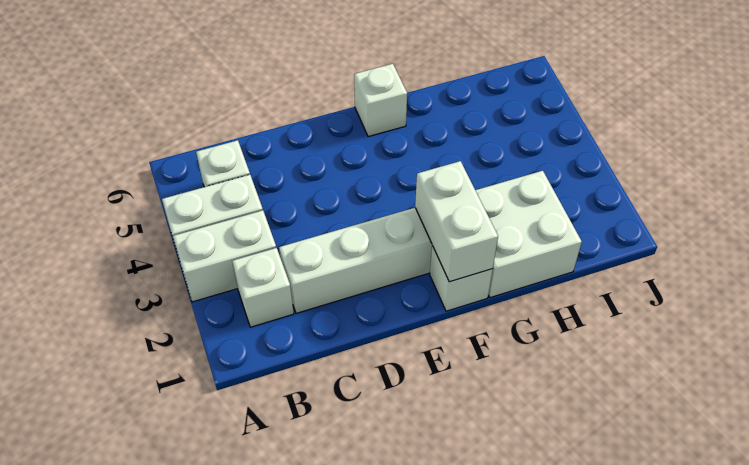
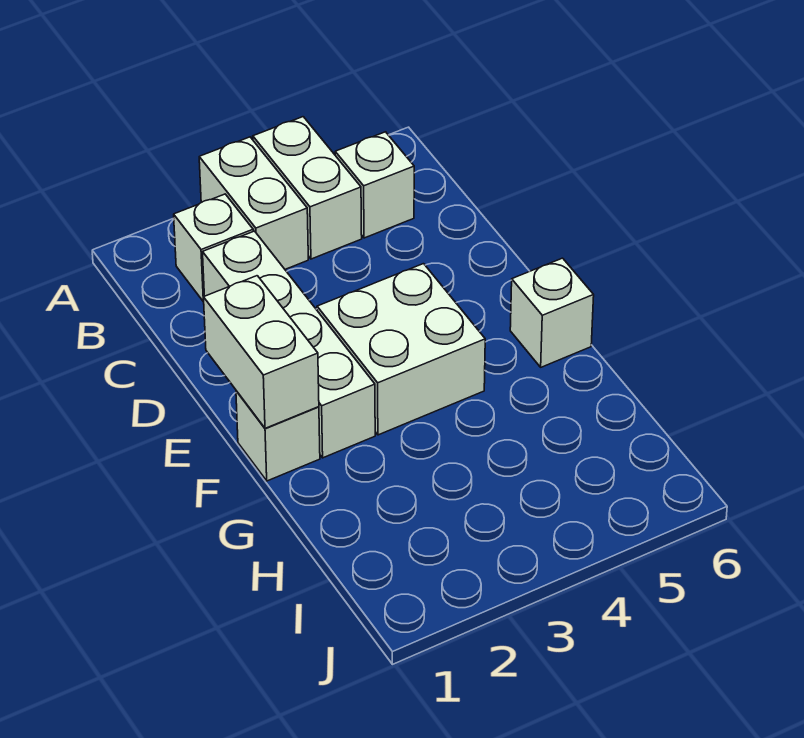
white brick F1:F2 level 2 -> white brick E1:F1 level 2
white brick G1:H2 level 1 -> white brick E3:F4 level 1

